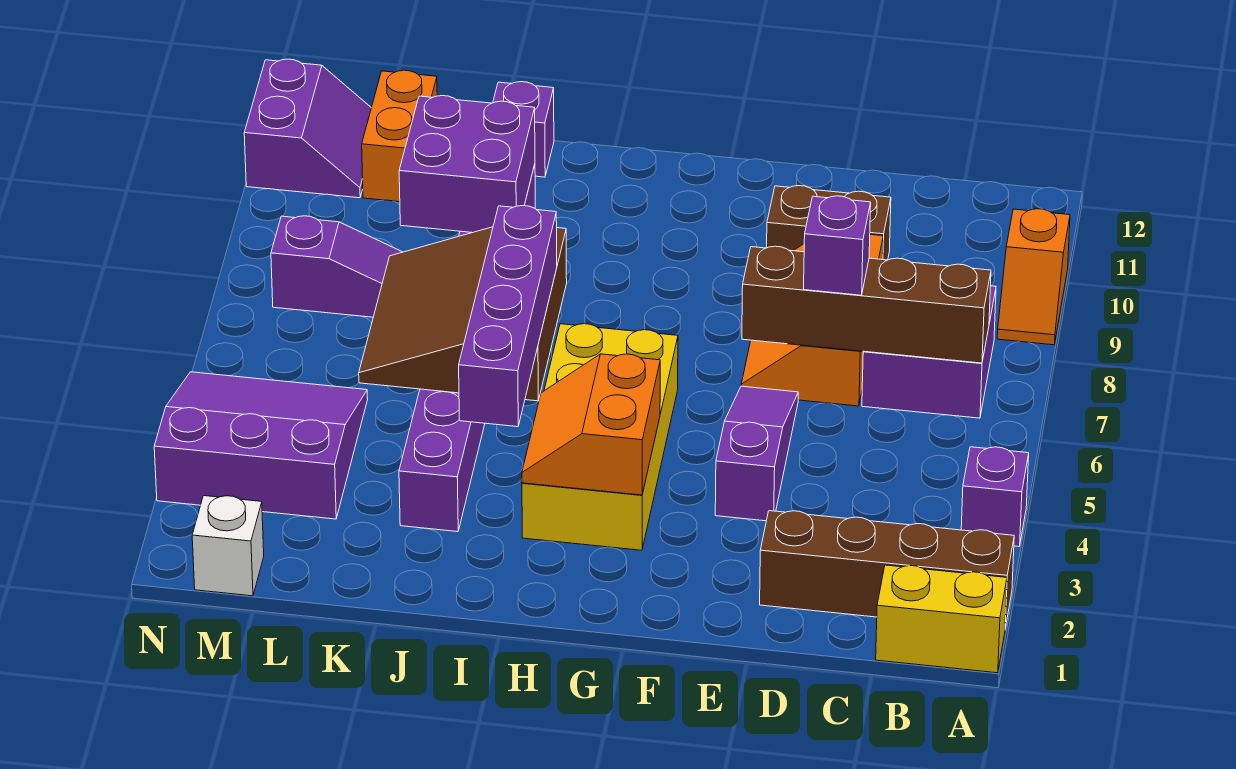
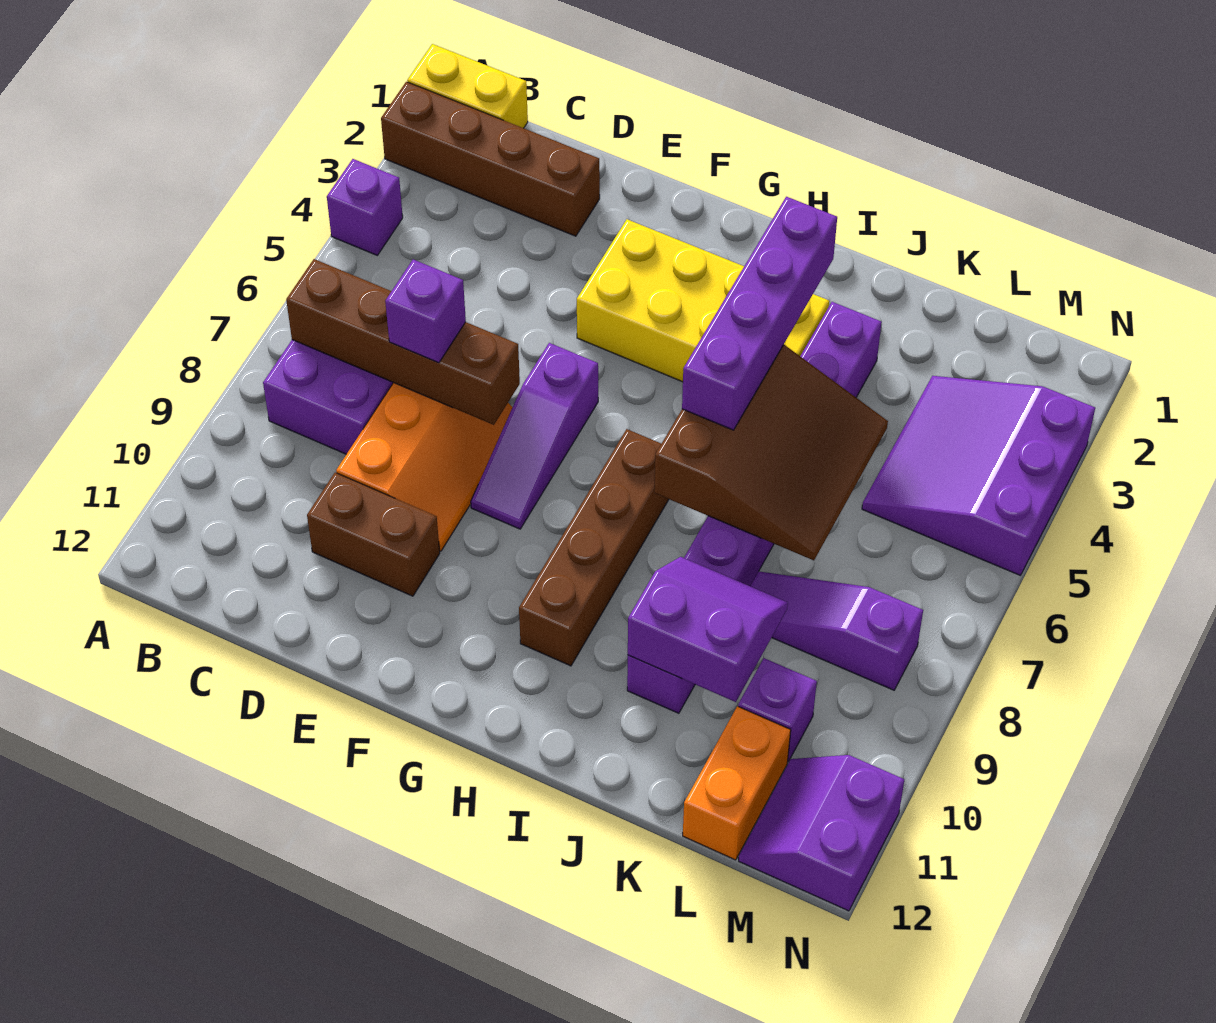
orange slope A9:A10 level 1 top 10 -> none
purple slope E4:E6 level 1 top 4 -> purple slope F6:F8 level 1 top 6
yellow brick G3:H6 level 1 -> yellow brick F3:I4 level 1
orange slope G3:H4 level 2 top G -> none
none -> brown brick H7:H10 level 1
purple brick J9:K10 level 2 -> purple slope J9:K10 level 2 top 10
purple brick J12 level 1 -> purple brick L10 level 1
purple slope L3:N5 level 1 top 3 -> purple slope L3:N5 level 1 top N
white brick M1 level 1 -> none

